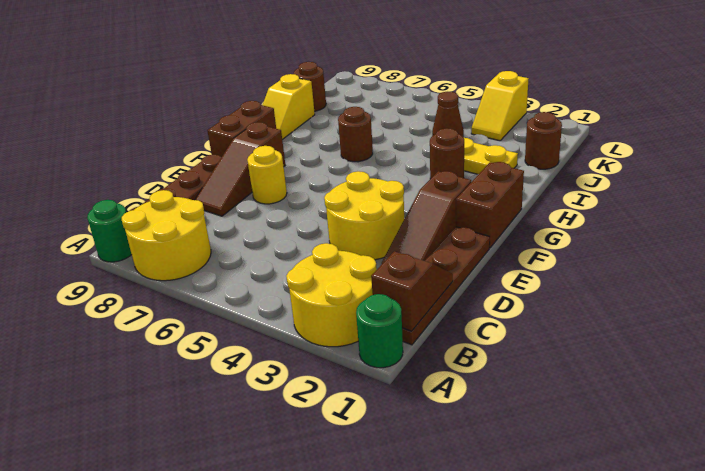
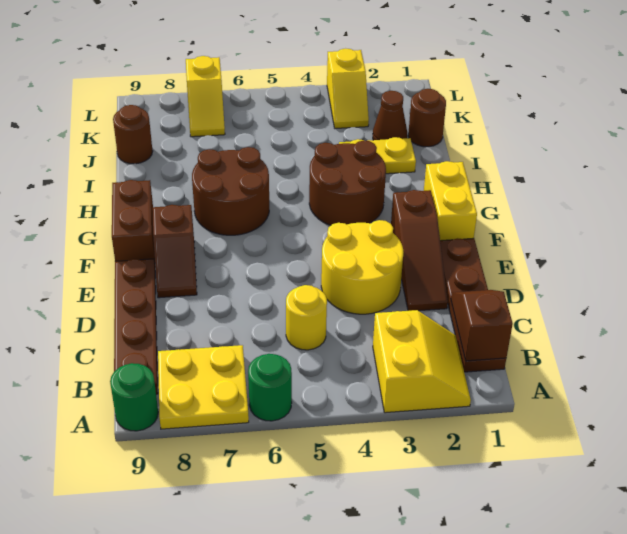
green round brick A1 level 1 -> green round brick A6 level 1
yellow round brick A2:B3 level 1 -> yellow slope A2:B3 level 1 top 3
yellow round brick A7:B8 level 1 -> yellow plate A7:B8 level 1
brown slope D8:F8 level 1 top F -> brown slope E8:F8 level 1 top F
yellow round brick E7 level 1 -> yellow round brick C5 level 1
brown brick F1:G1 level 1 -> yellow brick F1:G1 level 1
brown round brick H3 level 1 -> brown round brick G3:H4 level 1
brown round brick H6 level 1 -> brown round brick G6:H7 level 1
yellow slope H9:I9 level 1 top I -> yellow slope K7:L7 level 1 top L
brown cone J4 level 1 -> brown cone J2 level 1

